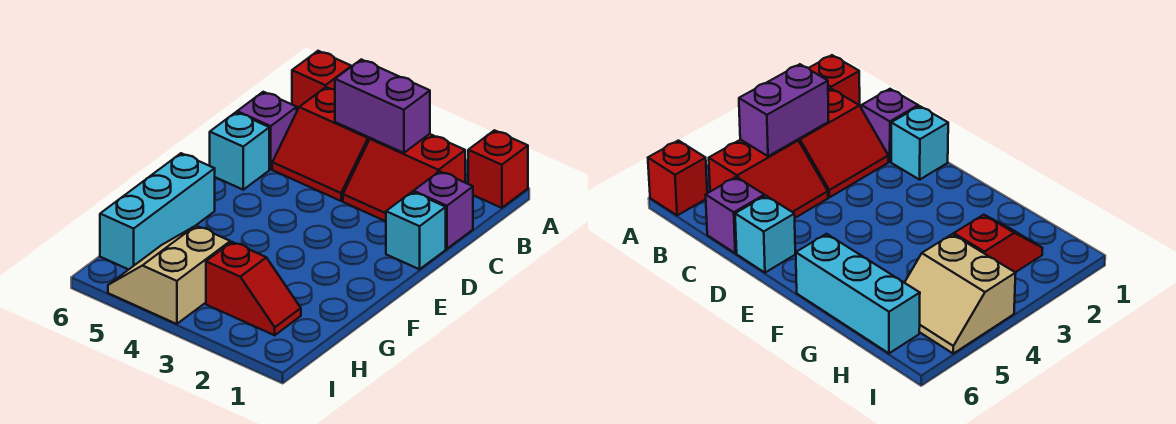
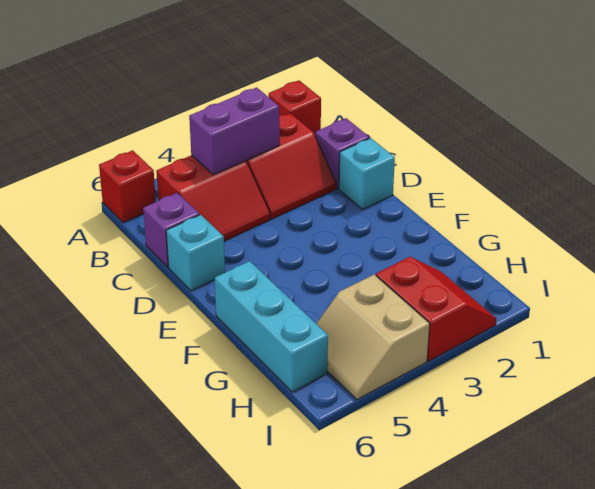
red slope H2:H3 level 1 top 3 -> red slope H2:I3 level 1 top 3

